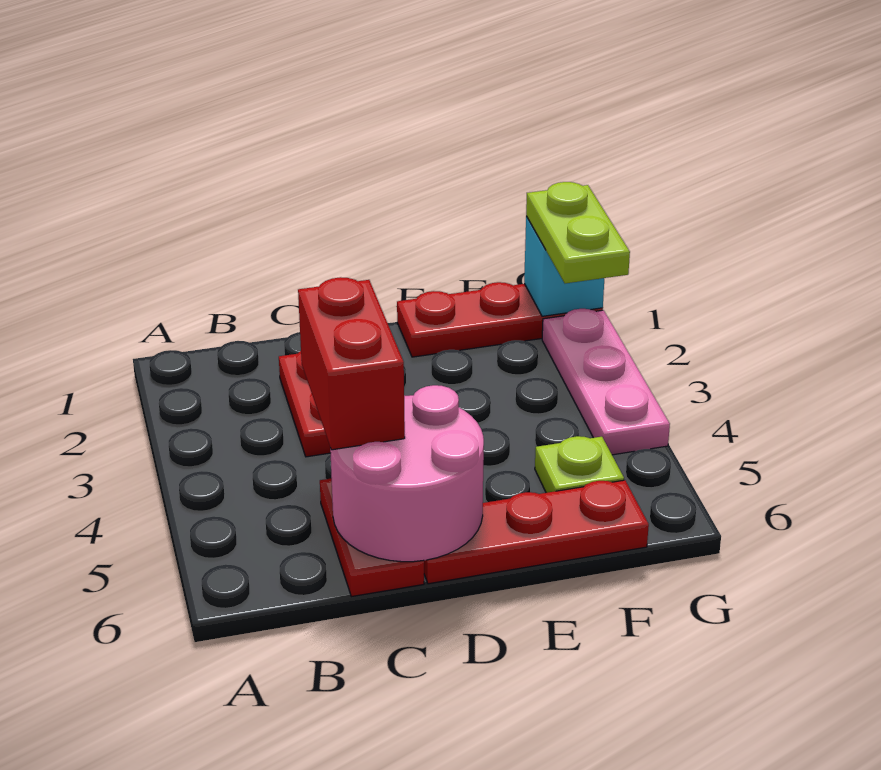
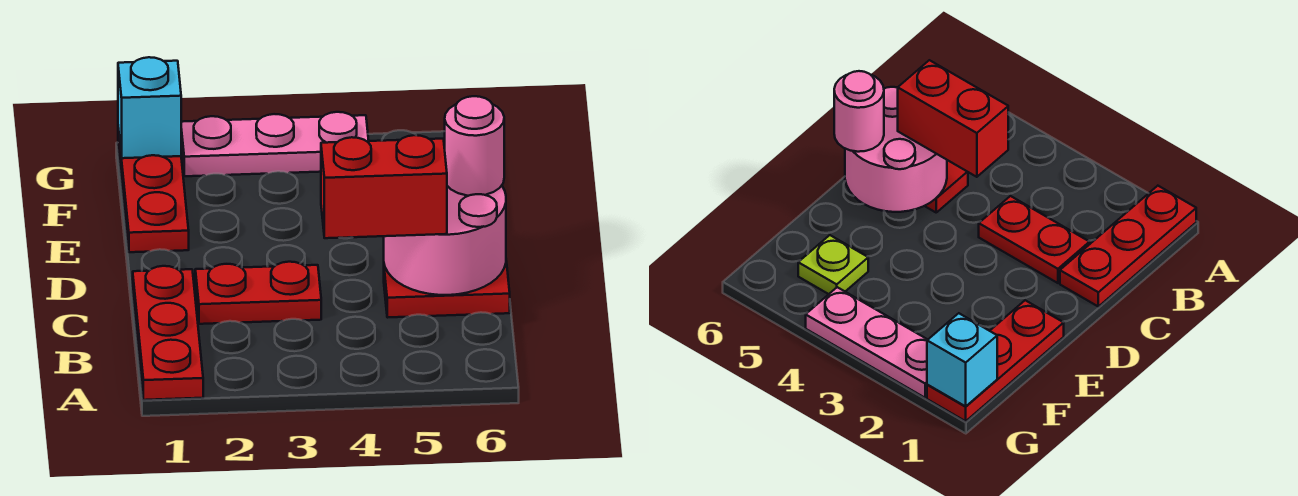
red plate D6:F6 level 1 -> red plate A1:C1 level 1
none -> pink round brick D6 level 3
lime plate G1:G2 level 3 -> none

